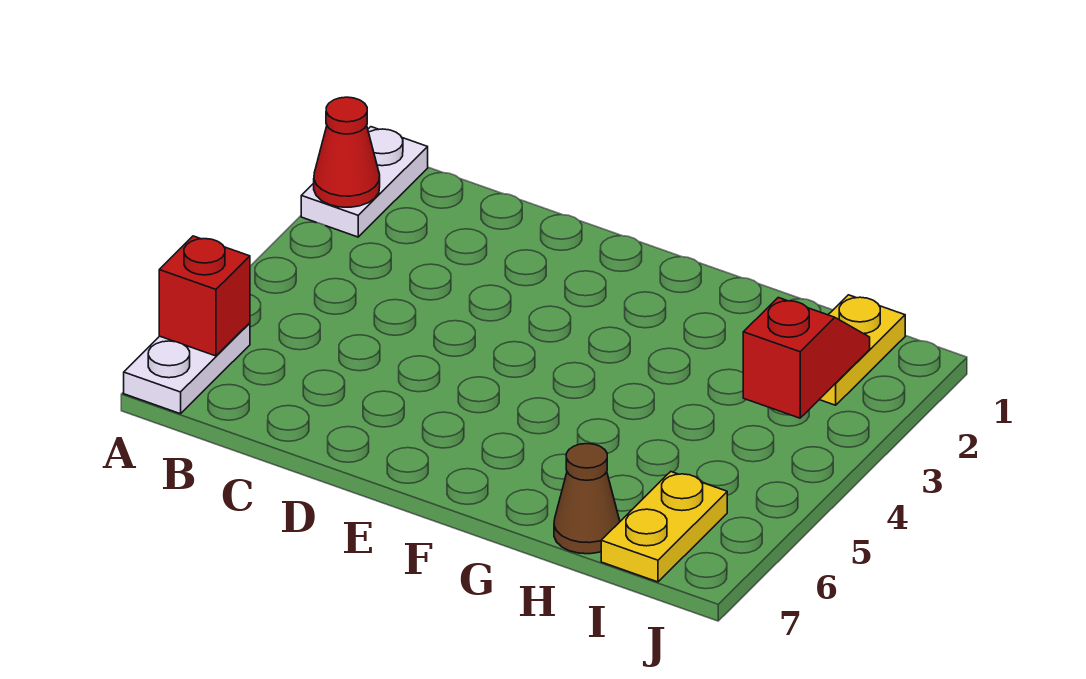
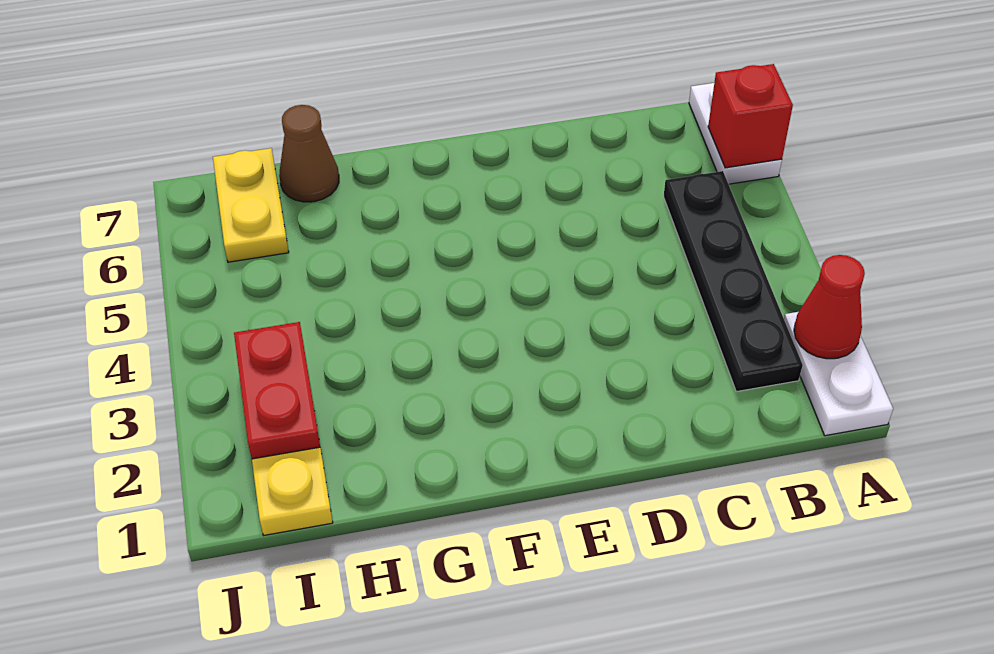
none -> black plate B2:B5 level 1
red slope I2:I3 level 2 top 3 -> red plate I2:I3 level 2

